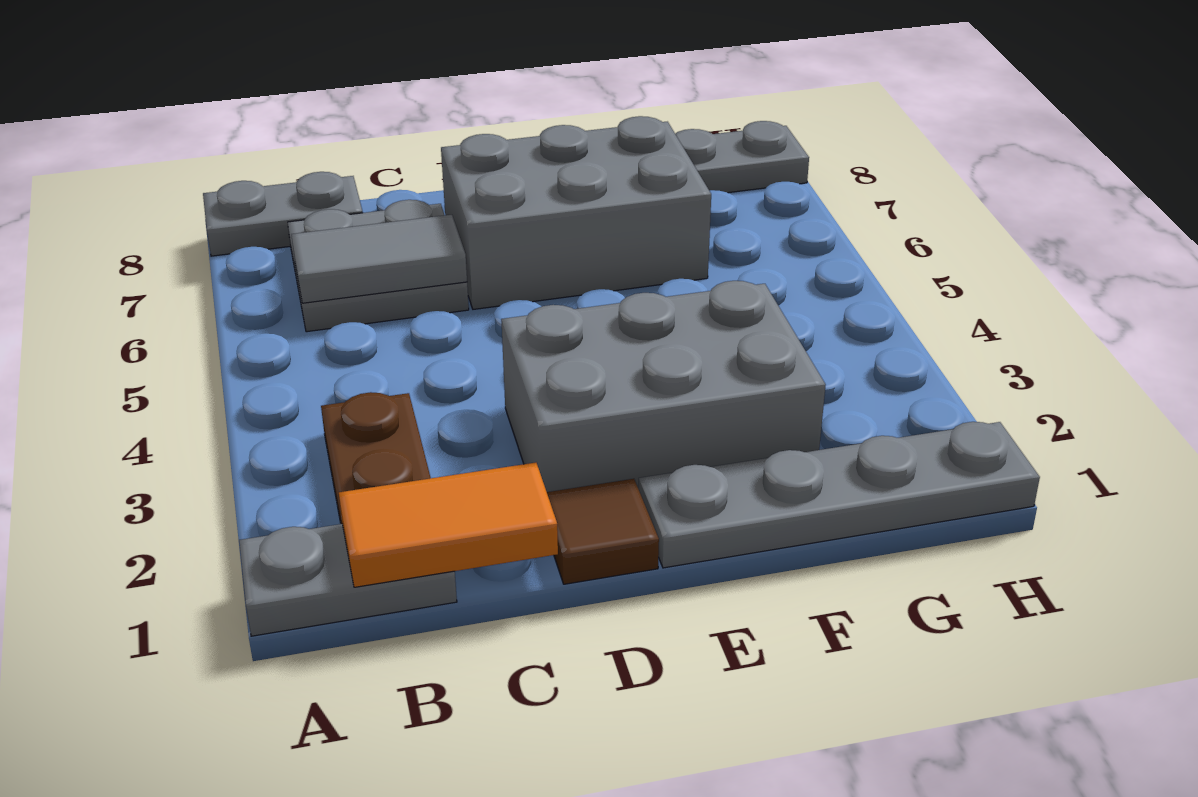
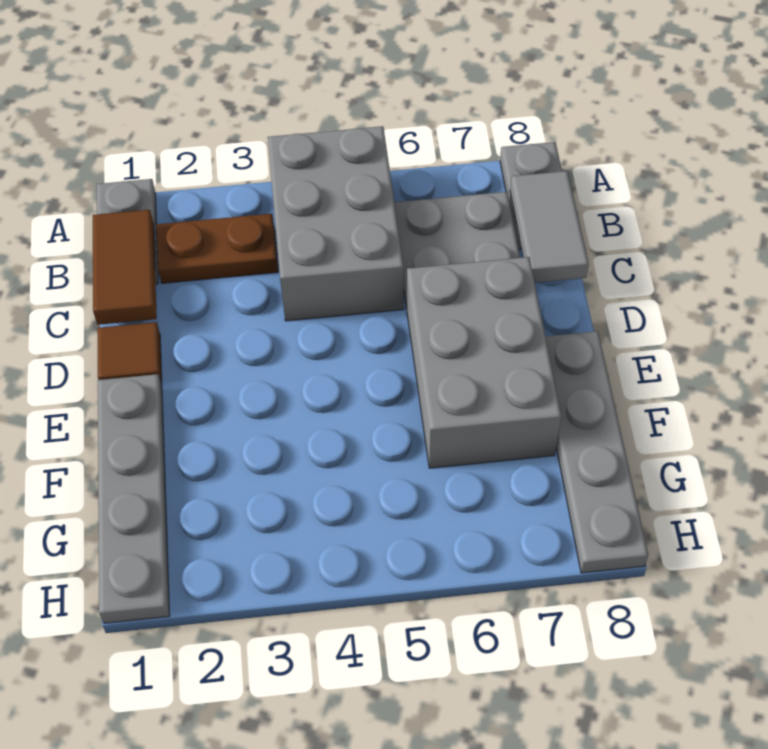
orange tile B1:C1 level 2 -> brown tile B1:C1 level 2
grey tile B6:C6 level 2 -> grey tile B8:C8 level 2
grey brick D2:F3 level 1 -> grey brick A4:C5 level 1

